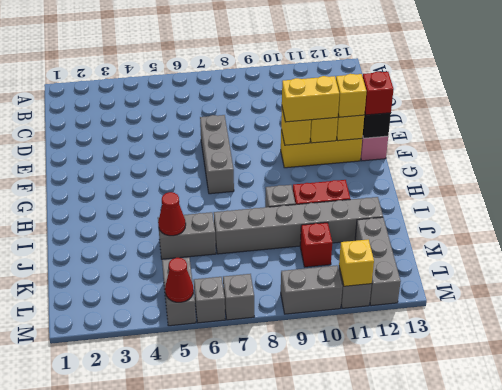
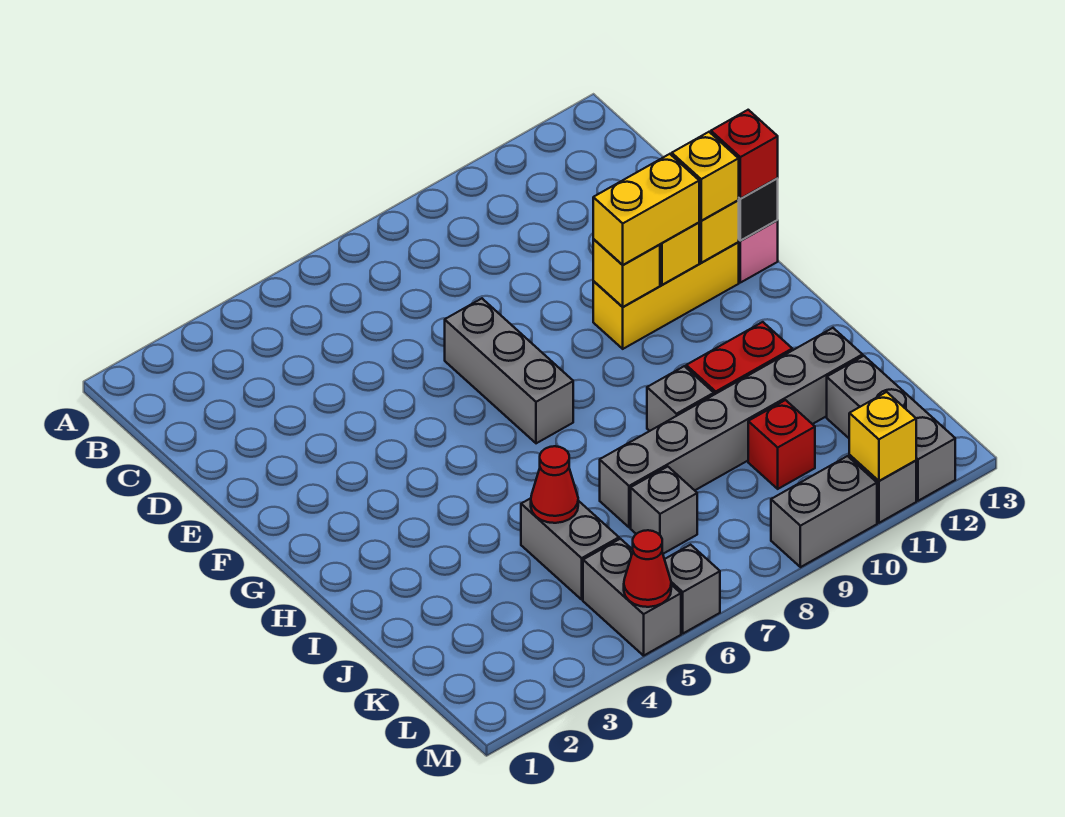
grey brick J5:J6 level 1 -> grey brick J5:K5 level 1
grey brick M7 level 1 -> grey brick K7 level 1

